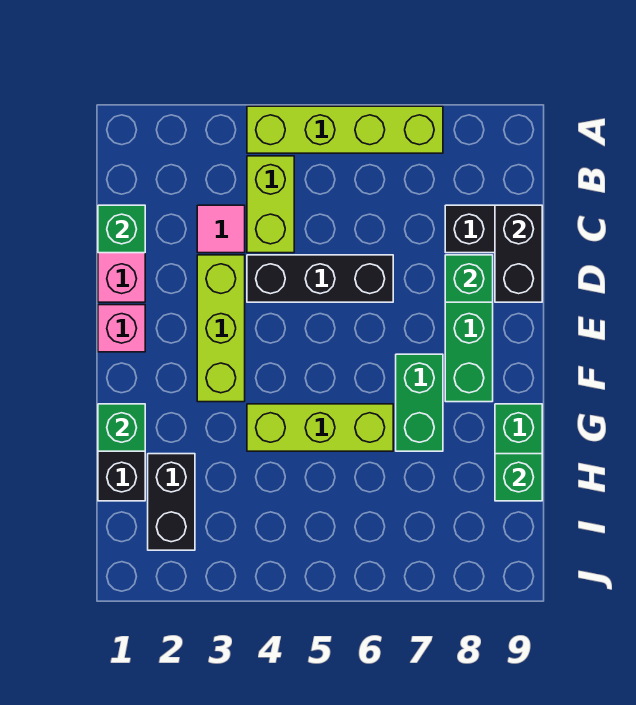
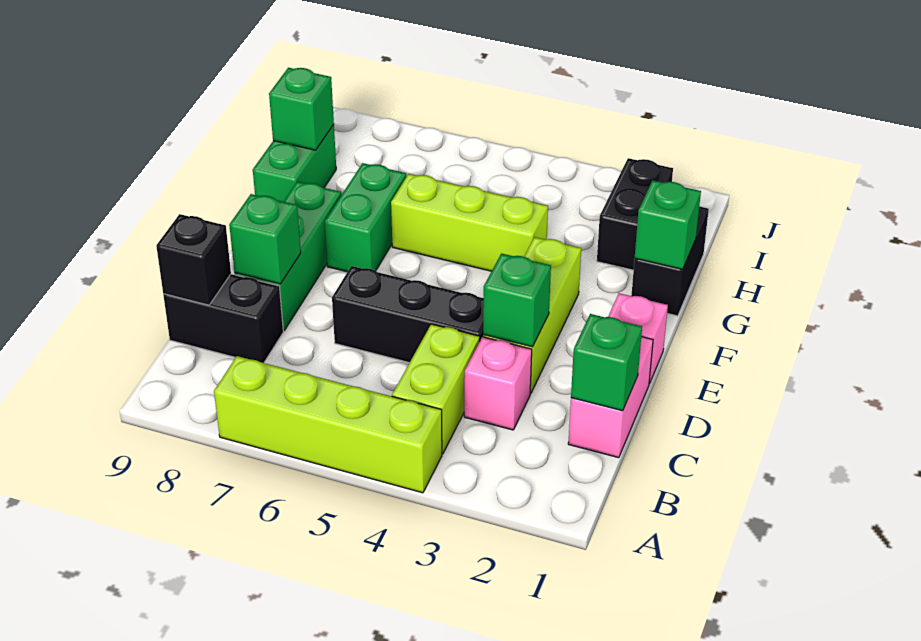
pink tile C3 level 1 -> pink brick C3 level 1
black brick C9:D9 level 2 -> black brick C9 level 2
none -> green brick D3 level 2

